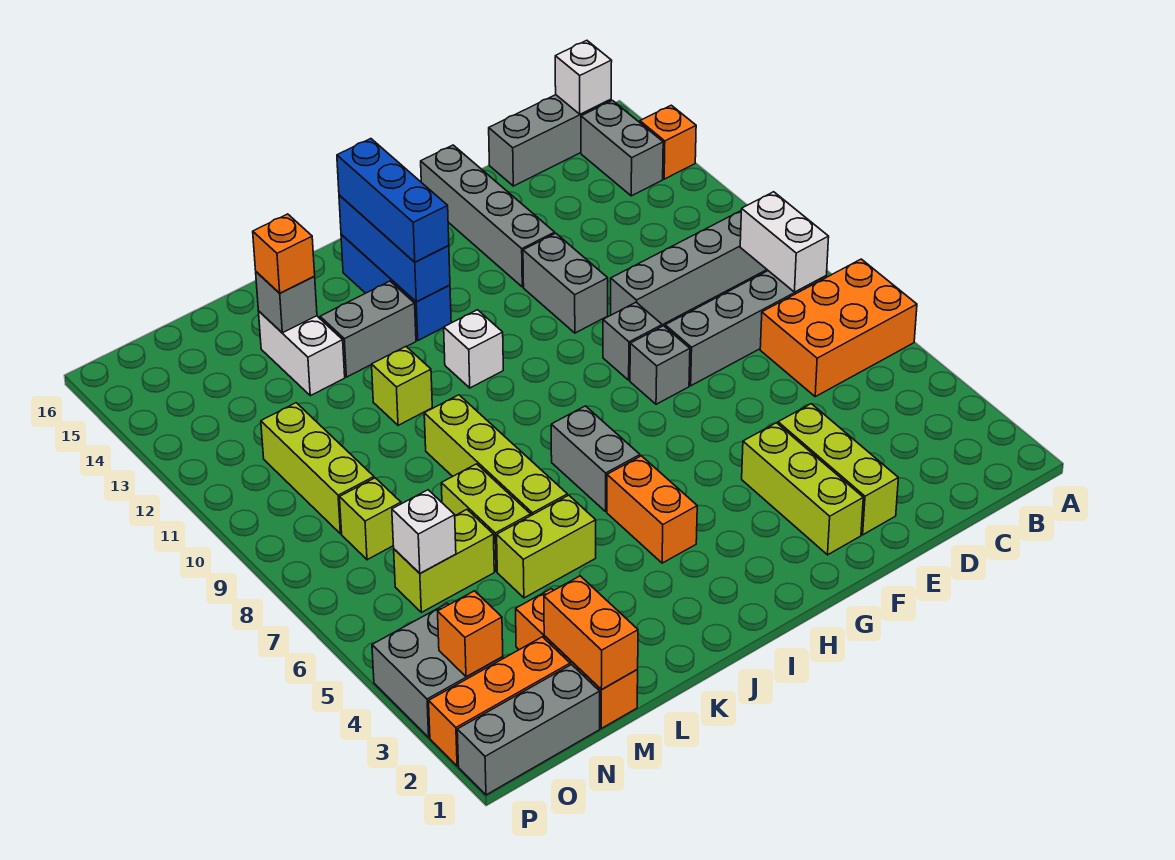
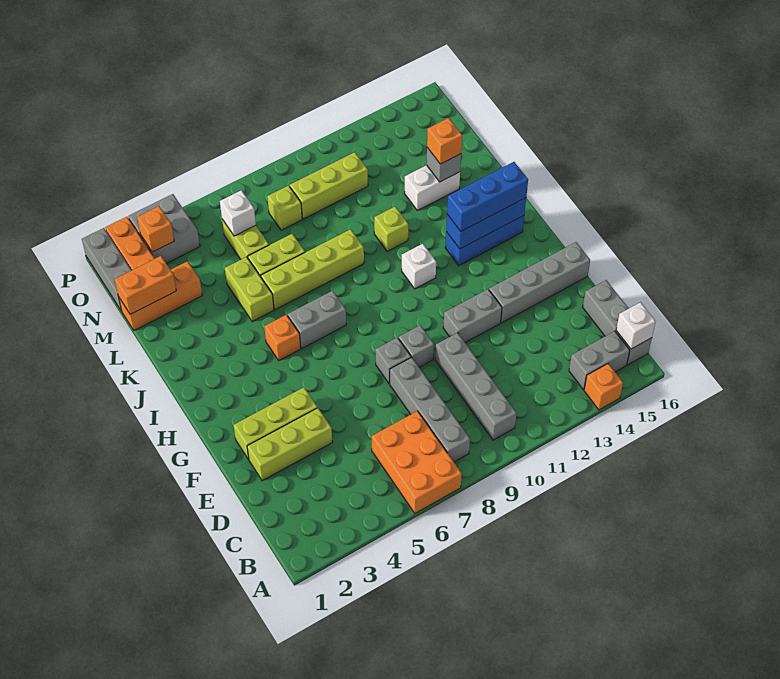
white brick B8:B9 level 2 -> none
orange brick I4:I5 level 1 -> orange brick I5 level 1
grey brick J13:K13 level 1 -> none

